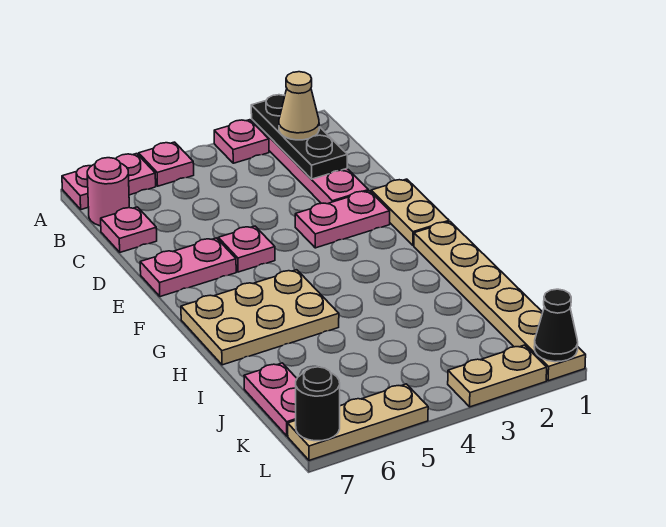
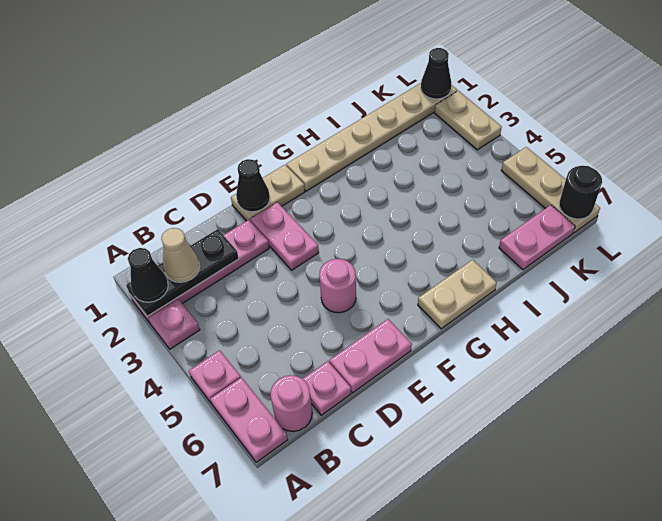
none -> black cone A2 level 3
none -> black cone E1 level 2
pink plate E5 level 1 -> pink round brick E5 level 1
pink plate E6:E7 level 1 -> pink plate D7:E7 level 1
tan plate G5:H7 level 1 -> tan plate G7:H7 level 1

